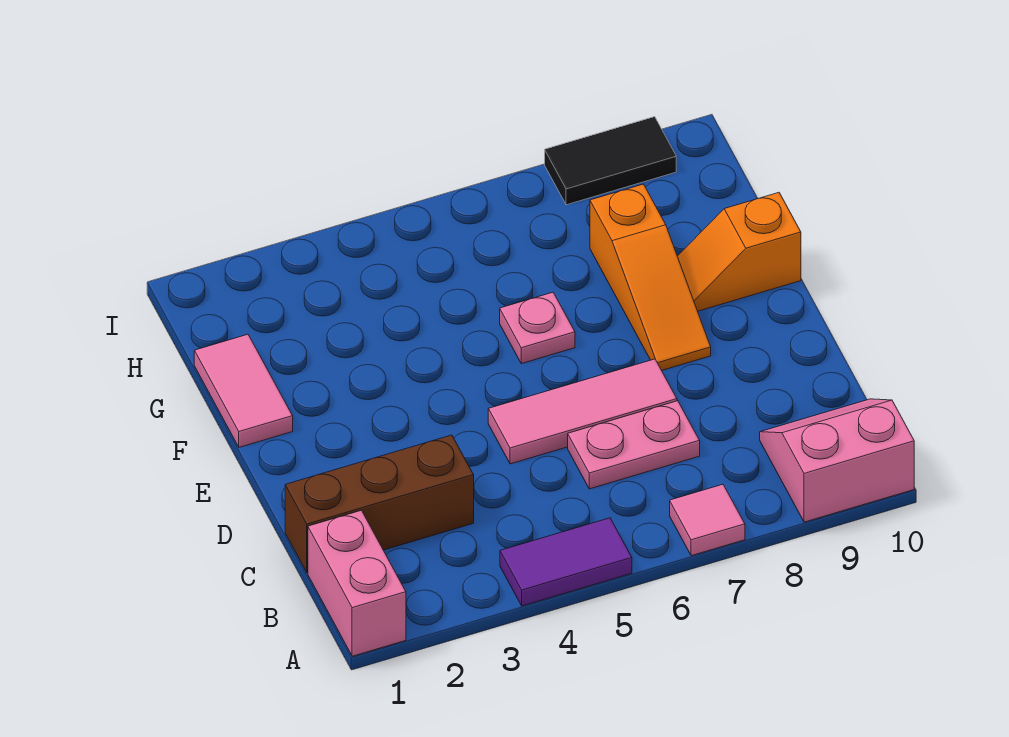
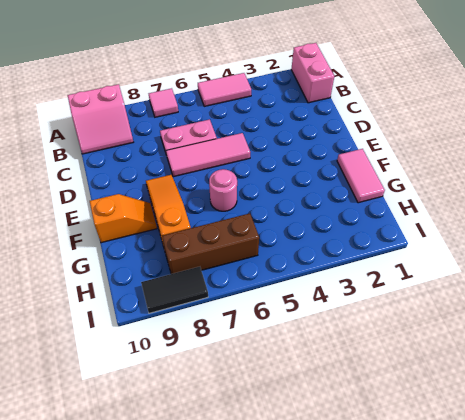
purple tile A4:A5 level 1 -> pink tile A4:A5 level 1
brown brick C1:C3 level 1 -> brown brick H6:H8 level 1
pink plate F6 level 1 -> pink round brick F6 level 1

